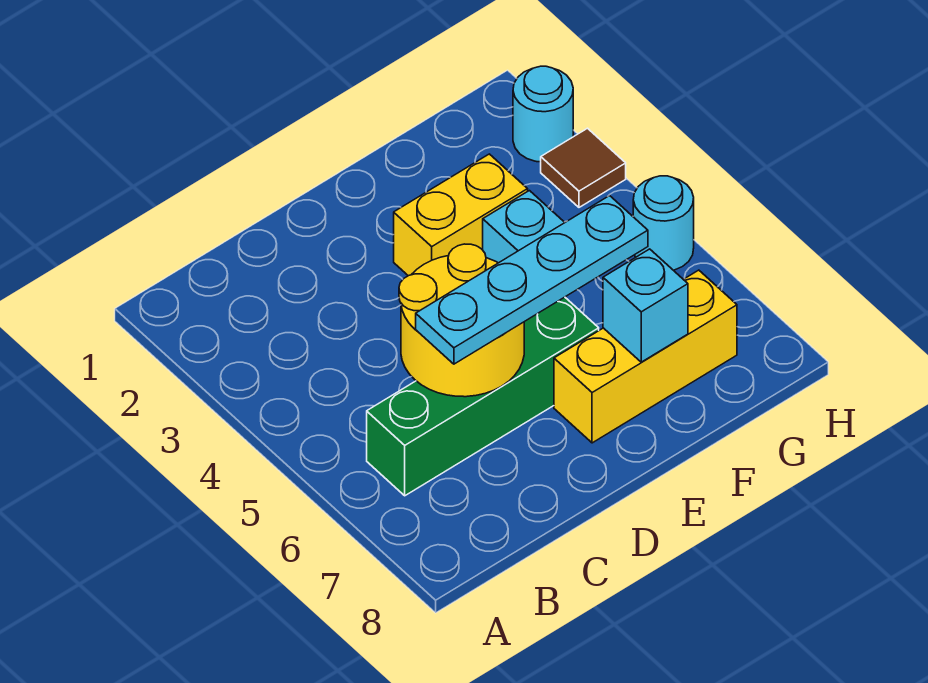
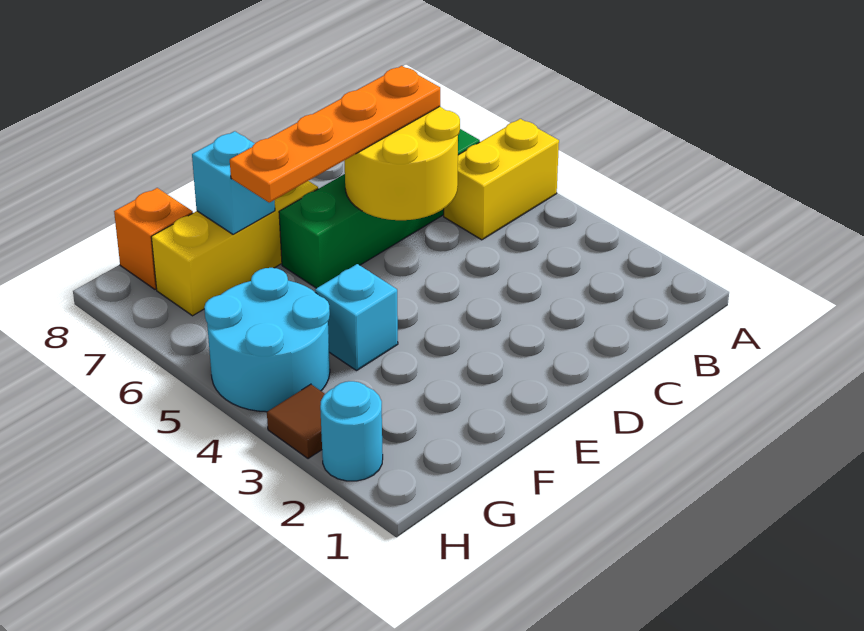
cyan plate C6:F6 level 3 -> orange plate C6:F6 level 3
yellow brick E3:F3 level 1 -> yellow brick A5:B5 level 1
none -> orange brick G8 level 1
cyan round brick H5 level 1 -> cyan round brick G4:H5 level 1

